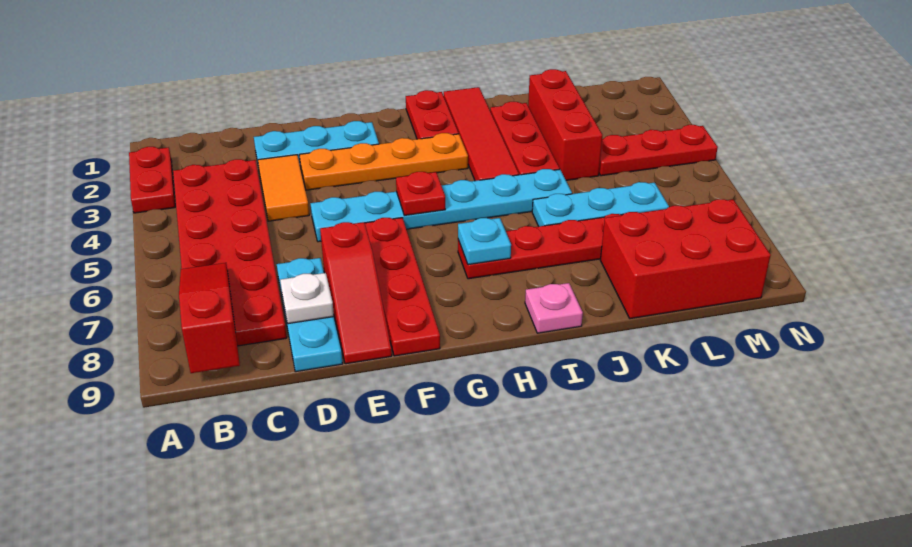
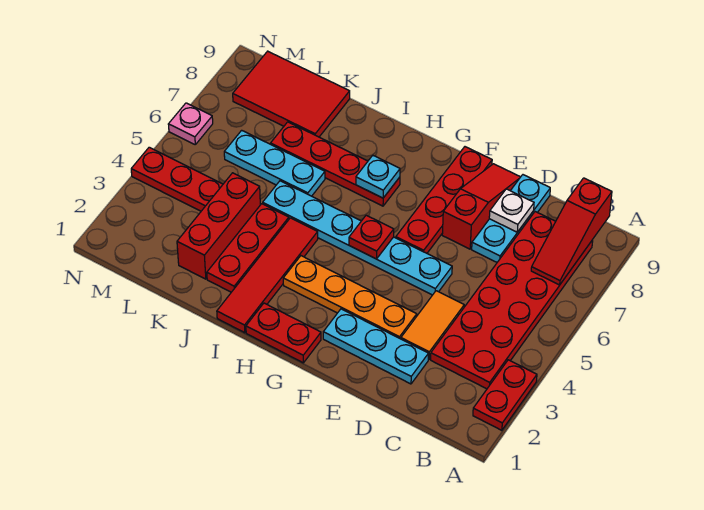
red plate H1:H2 level 1 -> red plate G1:H1 level 1
pink plate I9 level 1 -> pink plate N6 level 1
red brick K8:M9 level 1 -> red tile K8:M9 level 1

